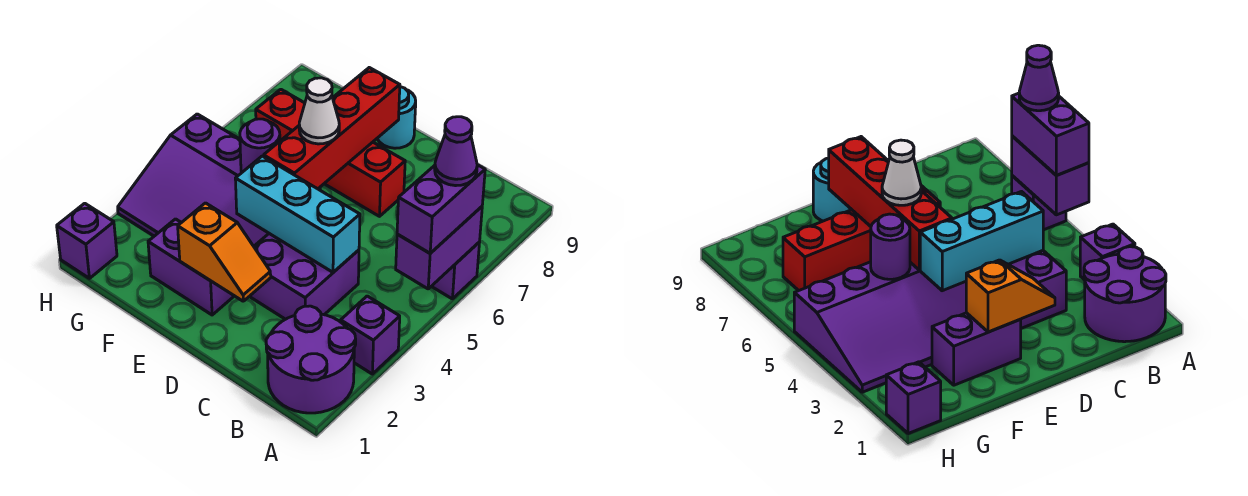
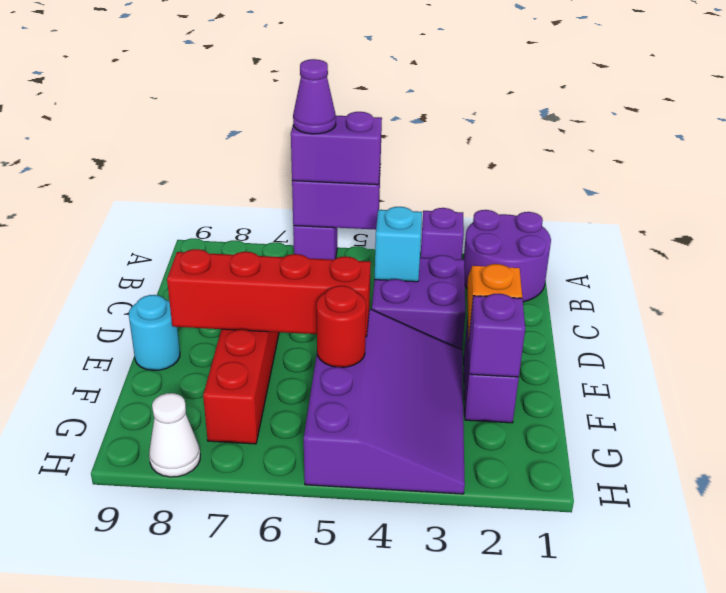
cyan brick C4:E4 level 2 -> cyan brick C4 level 2
white cone E6 level 3 -> white cone H8 level 1
purple round brick F5 level 2 -> red round brick F5 level 2
purple brick H1 level 1 -> purple brick F2 level 2

